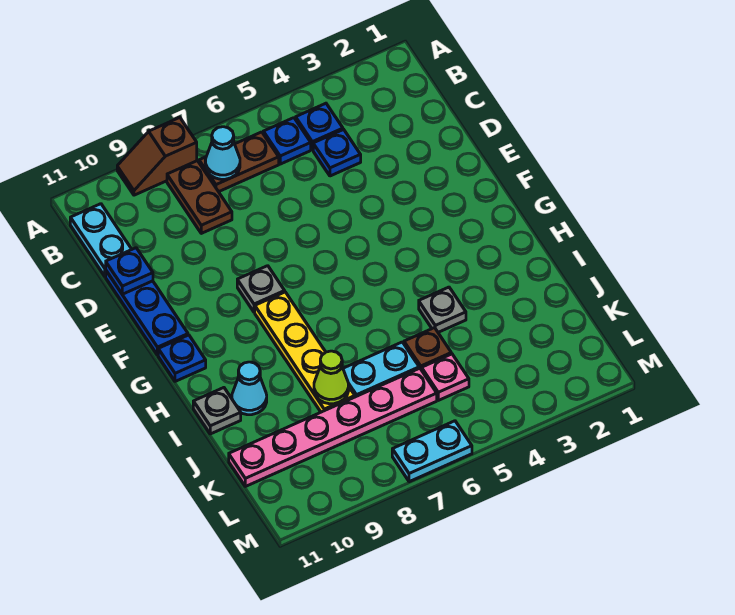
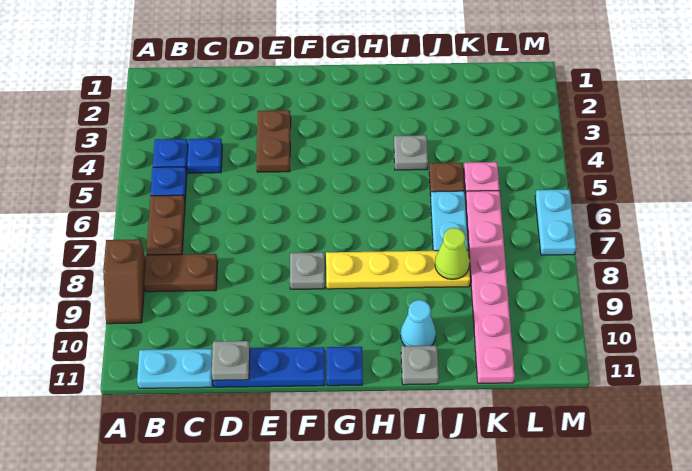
cyan cone B7 level 2 -> none
blue plate D11 level 2 -> grey plate D11 level 2
none -> brown plate E3:E4 level 1

